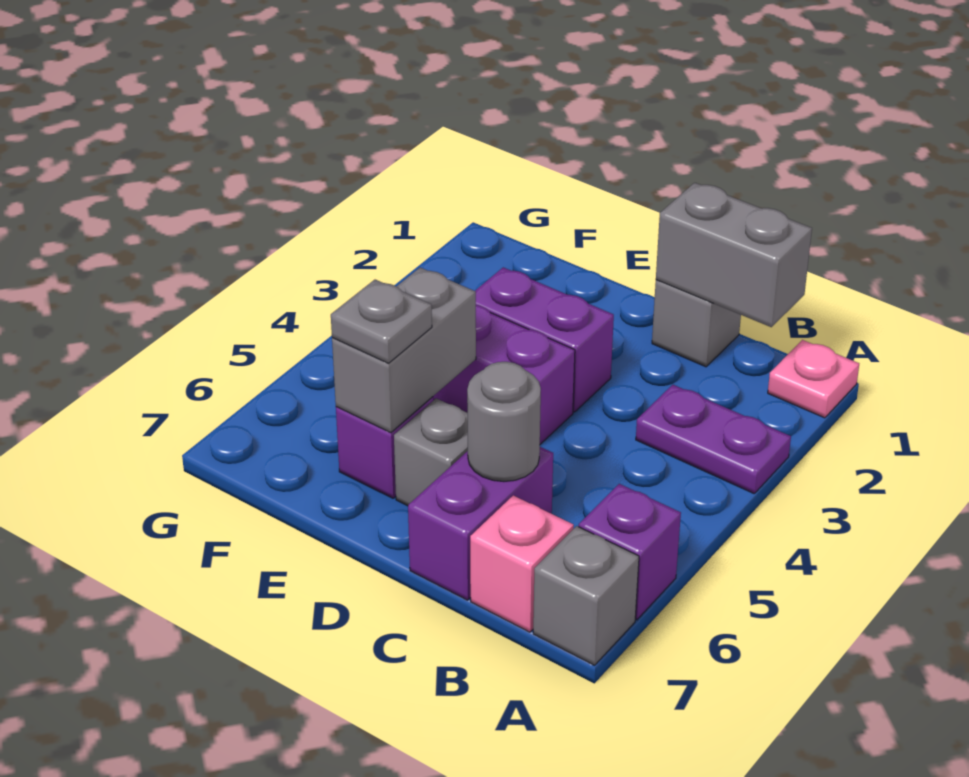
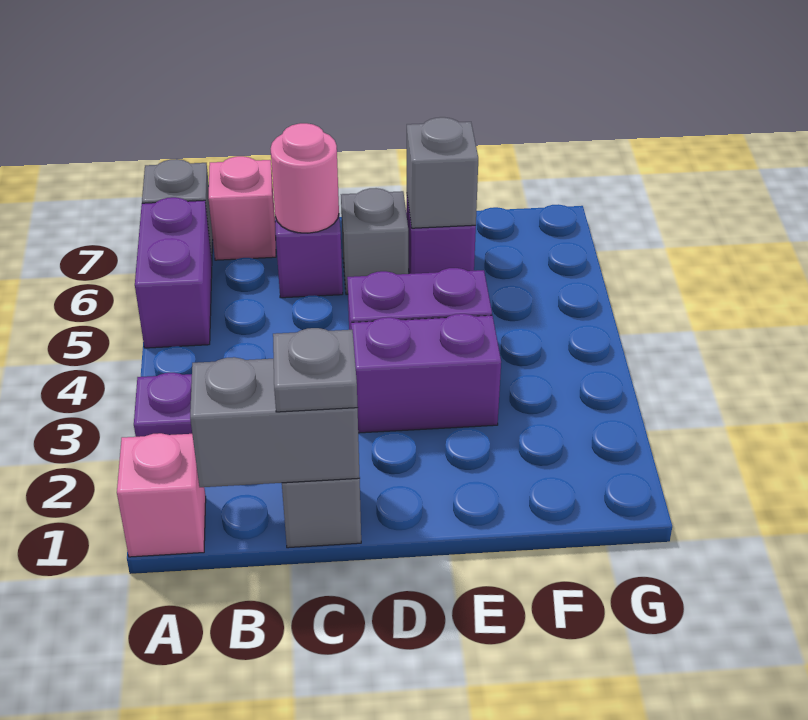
pink plate A1 level 1 -> pink brick A1 level 1
purple brick A6 level 1 -> purple brick A5:A6 level 1
grey round brick C6 level 2 -> pink round brick C6 level 2
grey brick E5:E6 level 2 -> grey brick E6 level 2
grey plate E6 level 3 -> grey plate C1 level 3

